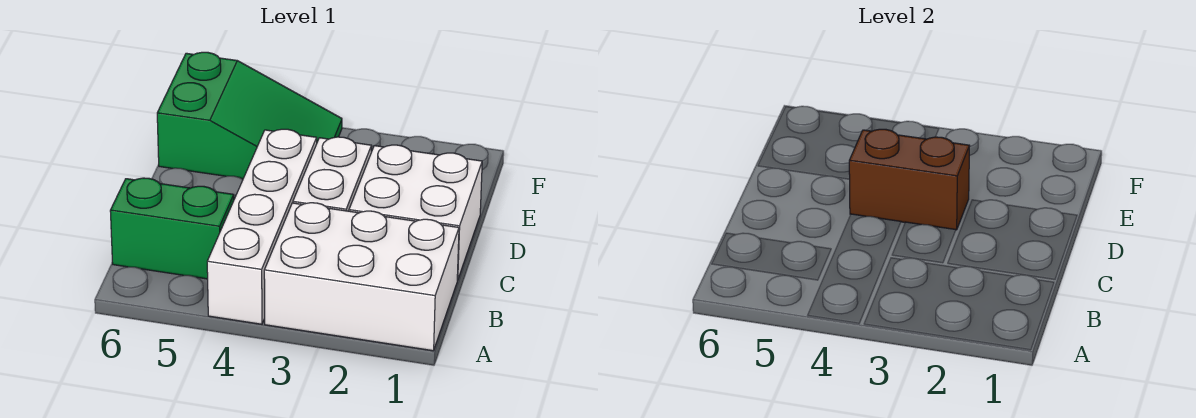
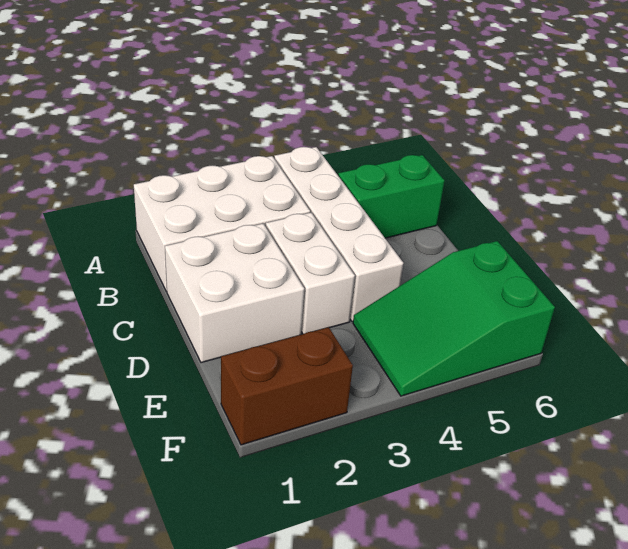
brown brick D3:D4 level 2 -> brown brick F1:F2 level 1

